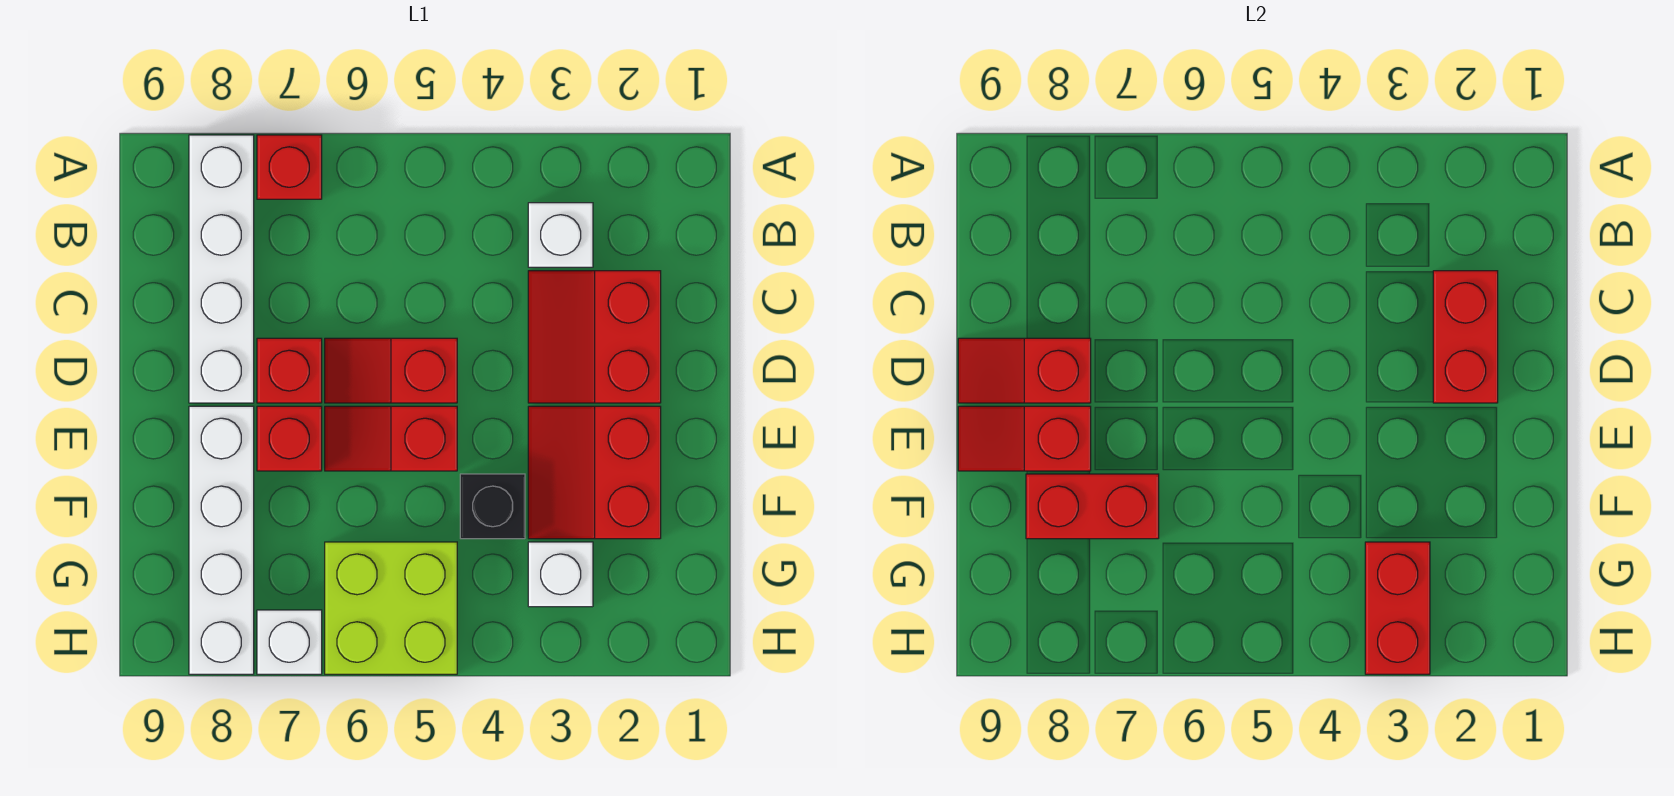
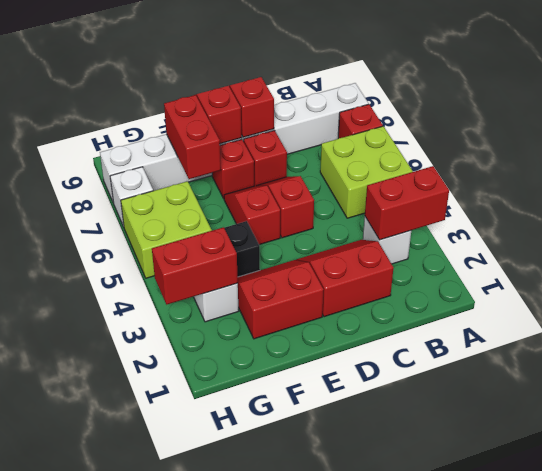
none -> lime brick A5:B6 level 1
red brick C2:D2 level 2 -> red brick A3:B3 level 2

